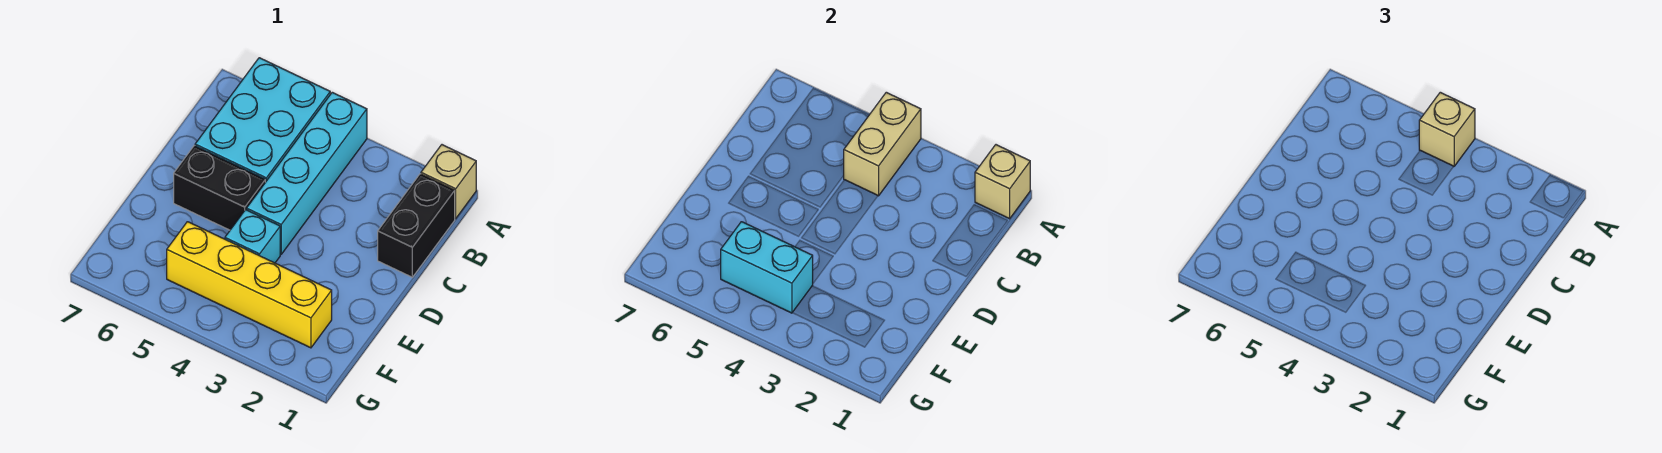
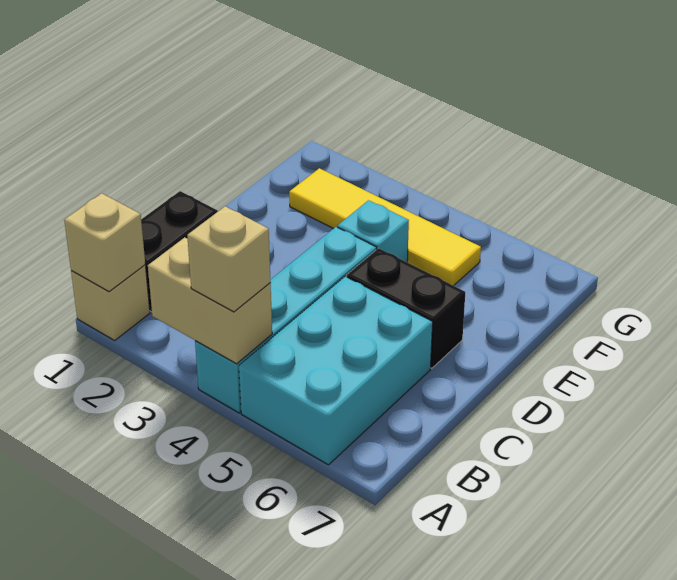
tan brick A4:B4 level 2 -> tan brick A3:A4 level 2
yellow brick F2:F5 level 1 -> yellow tile F2:F5 level 1
cyan brick F4:F5 level 2 -> none

